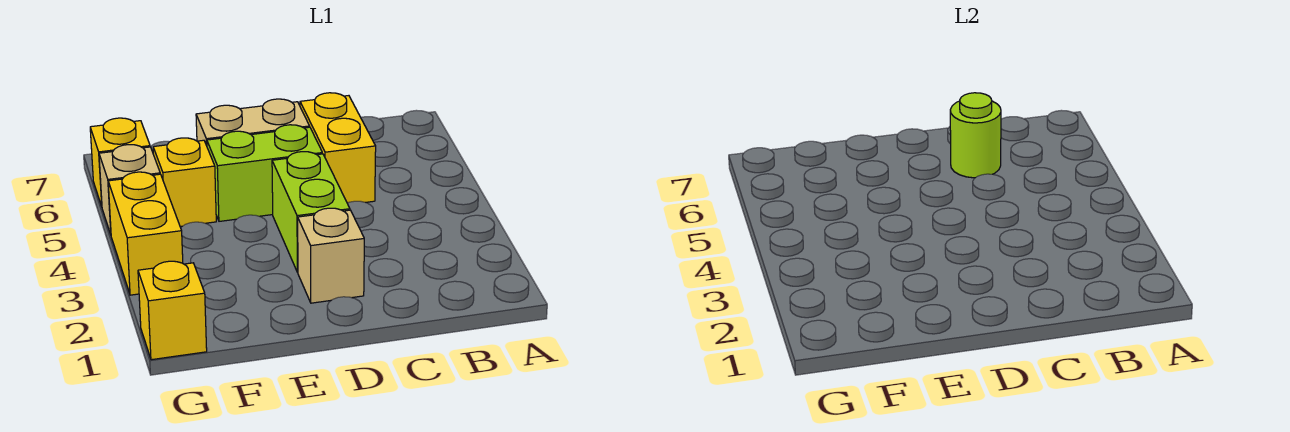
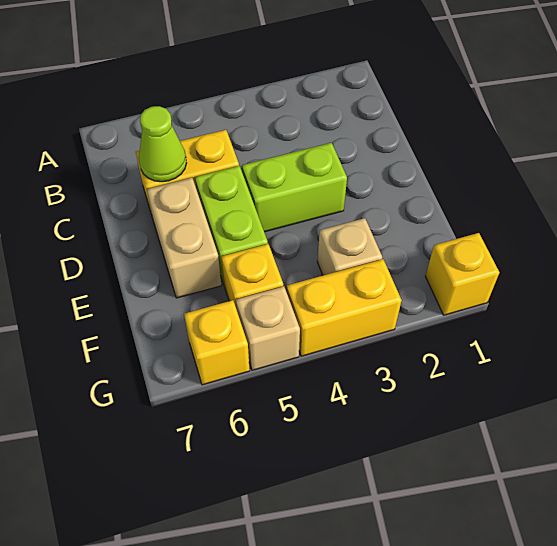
lime round brick C6 level 2 -> lime cone C6 level 2
tan brick D2 level 1 -> tan brick F3 level 1

